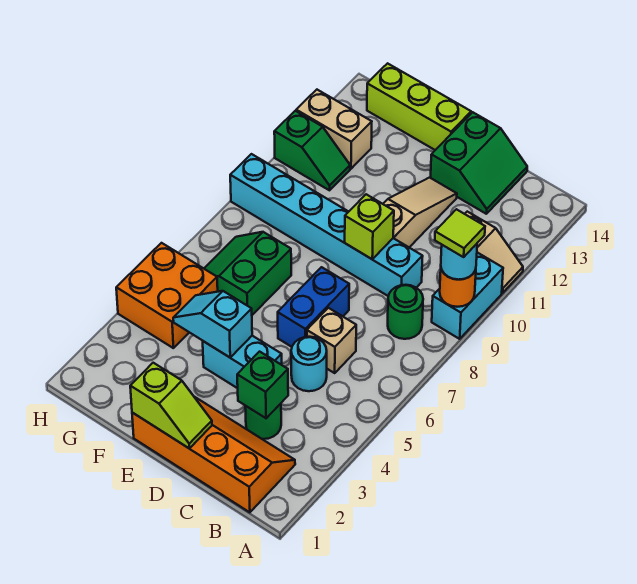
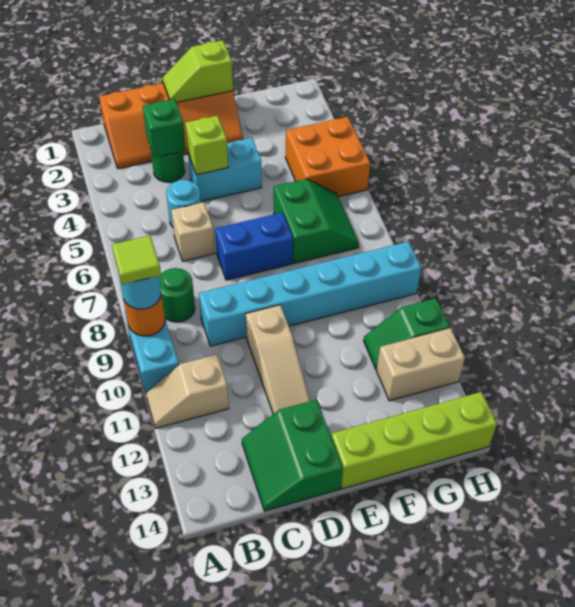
blue brick D6:D7 level 1 -> blue brick D7:E7 level 1
lime brick D9 level 2 -> lime brick D4 level 2
cyan slope E4:F4 level 2 top E -> none
lime brick E14:G14 level 1 -> lime brick E14:H14 level 1

